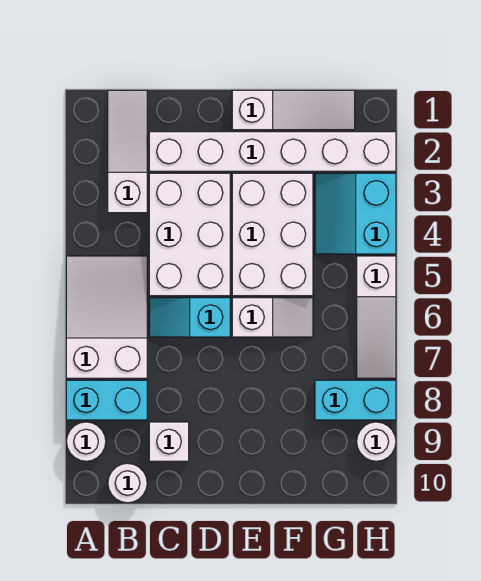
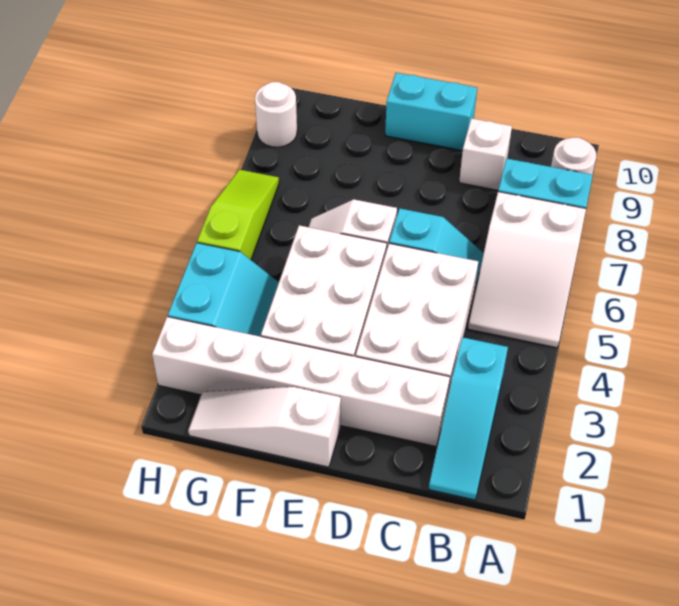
white slope B1:B3 level 1 top 3 -> cyan slope B1:B3 level 1 top 3
white round brick B10 level 1 -> none
cyan brick G8:H8 level 1 -> cyan brick D10:E10 level 1
white slope H5:H7 level 1 top 5 -> lime slope H5:H7 level 1 top 5

